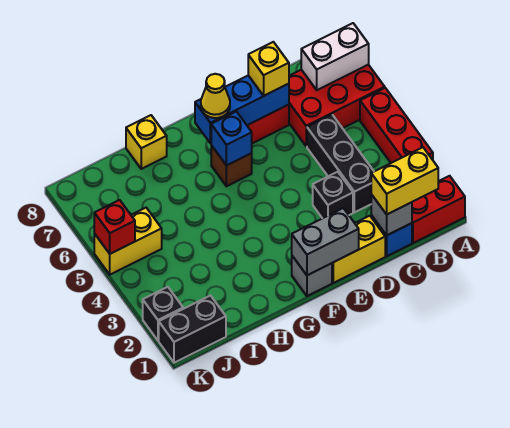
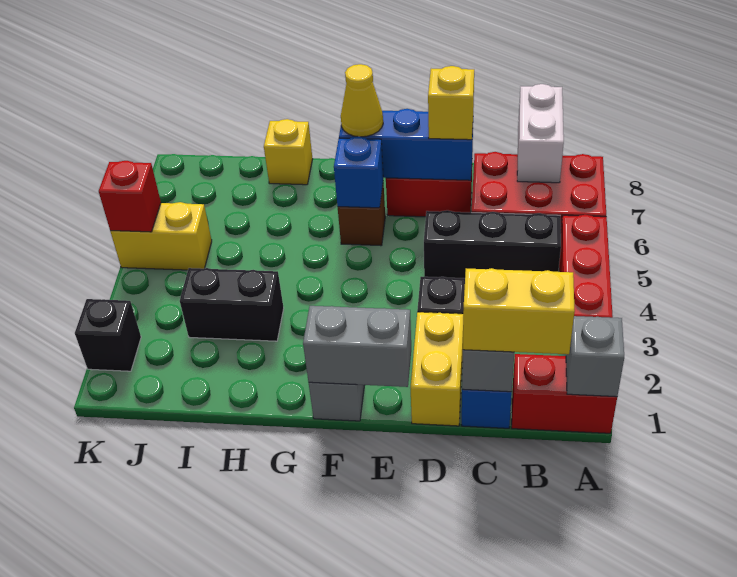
none -> grey brick A1 level 2
white brick A7:B7 level 2 -> white brick B7:B8 level 2
black brick C3:C5 level 1 -> black brick B5:D5 level 1
yellow brick D1:E1 level 1 -> yellow brick D1:D2 level 1
black brick J1:K1 level 1 -> black brick H3:I3 level 1

